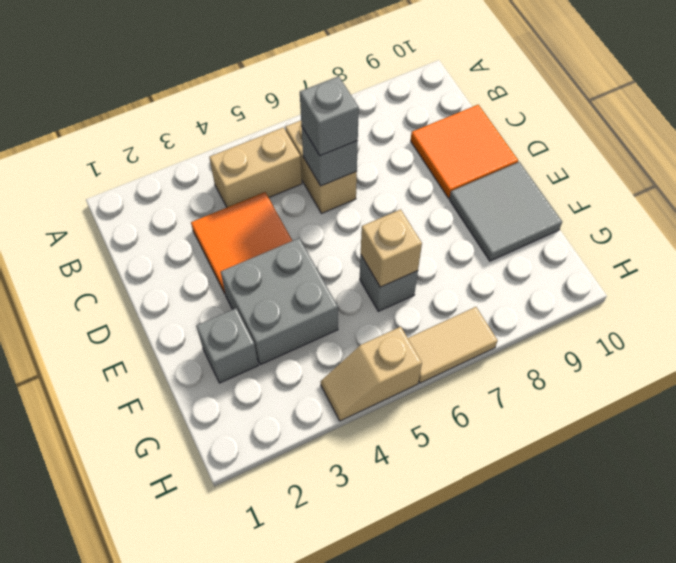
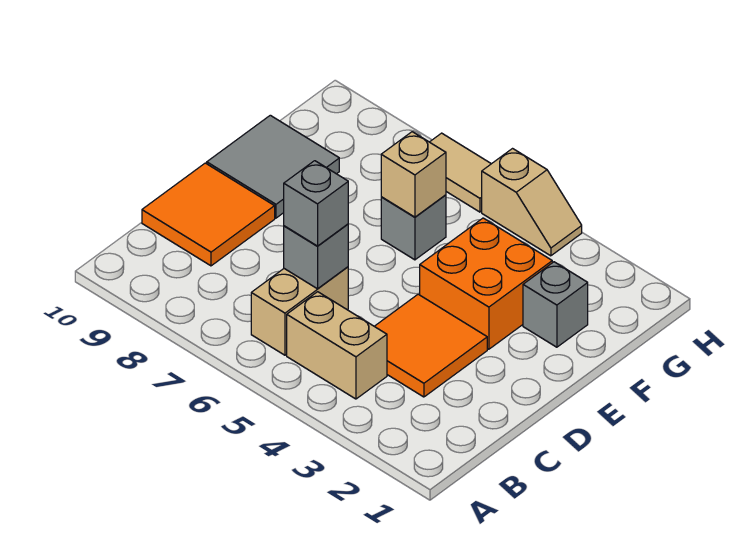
grey brick E3:F4 level 1 -> orange brick E3:F4 level 1

